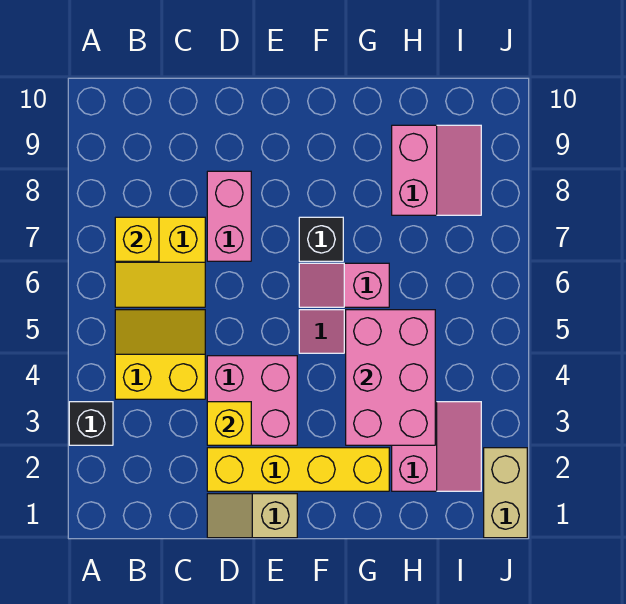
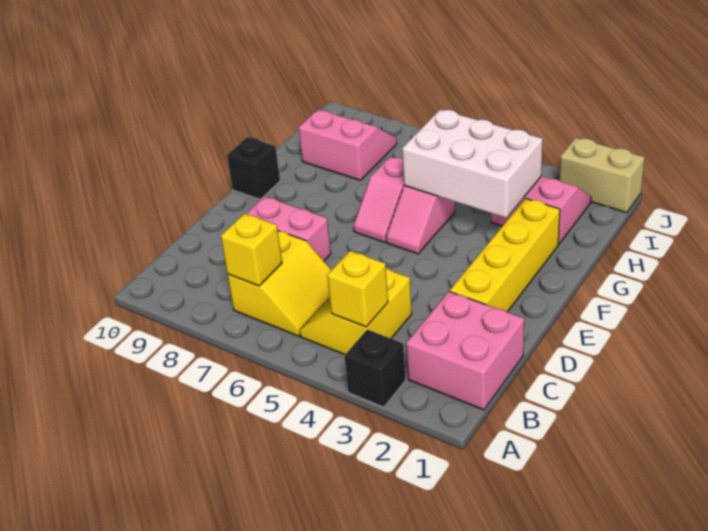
tan slope D1:E1 level 1 top E -> none
pink brick D3:E4 level 1 -> pink brick B1:C2 level 1
yellow brick D3 level 2 -> yellow brick B4 level 2
black brick F7 level 1 -> black brick F10 level 1
pink brick G3:H5 level 2 -> white brick G3:H5 level 2

